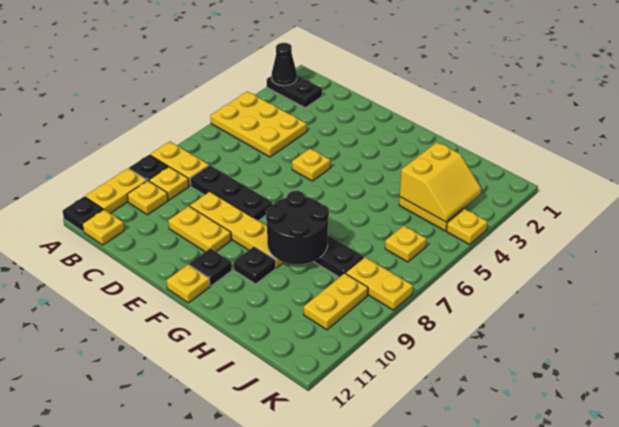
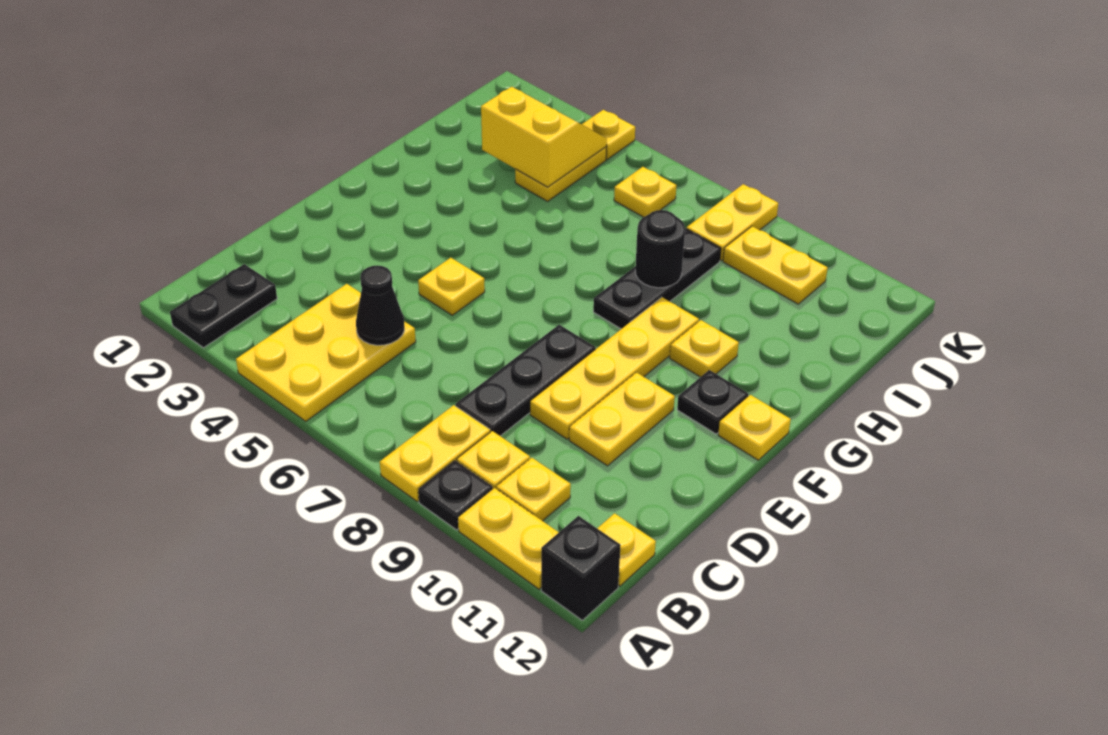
black cone A2 level 2 -> black cone C5 level 2
black plate A12 level 1 -> black brick A12 level 1
black round brick G8:H9 level 2 -> black round brick H8 level 2
black plate G10 level 1 -> yellow plate G10 level 1

